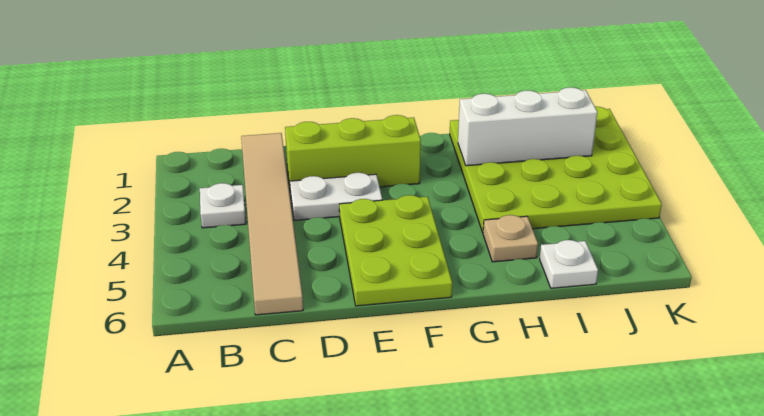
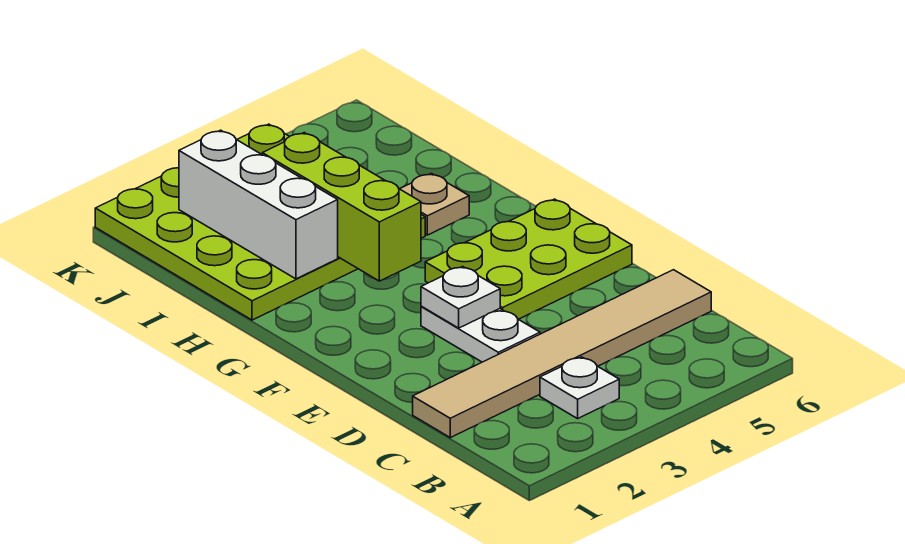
lime brick D2:F2 level 1 -> lime brick G3:I3 level 2
white plate I6 level 1 -> white plate E3 level 2

